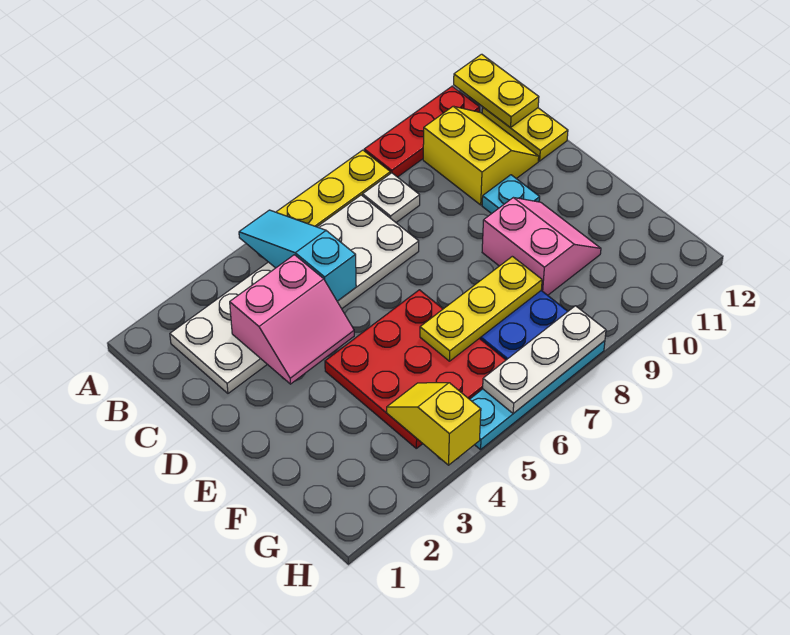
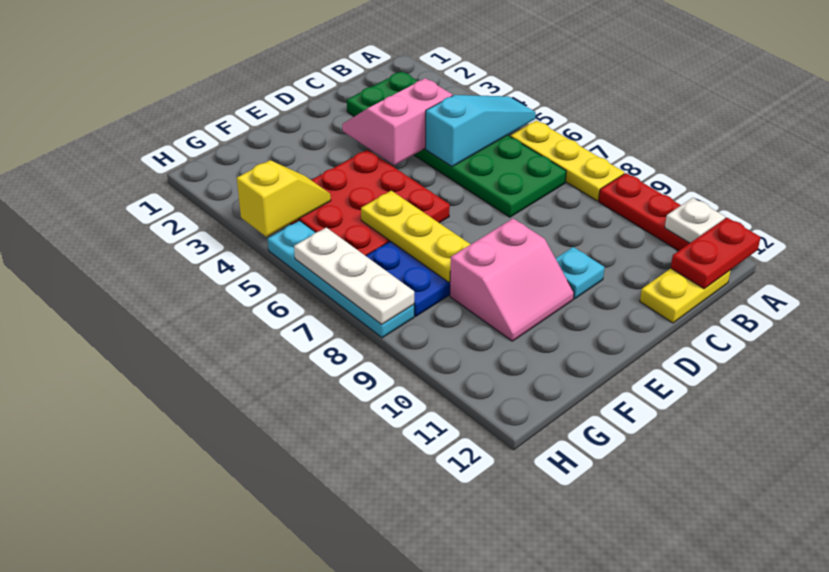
yellow plate A12:B12 level 2 -> red plate A12:B12 level 2
white plate B2:C7 level 1 -> green plate B2:C7 level 1
white plate B8 level 1 -> white plate A11 level 2
yellow slope B10:C11 level 1 top 10 -> none
pink slope C3:D4 level 2 top C -> pink slope C3:D4 level 2 top 4

